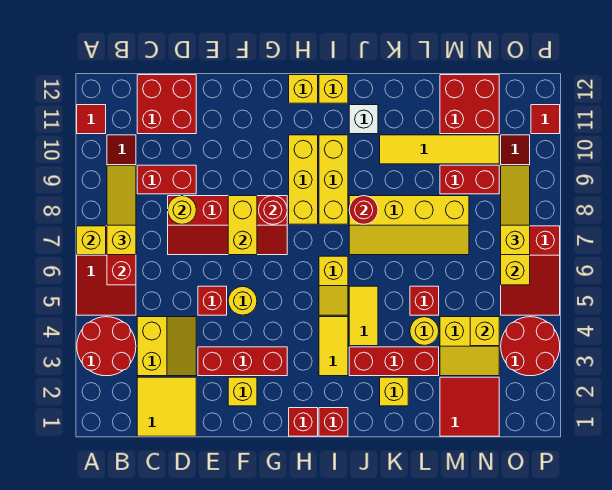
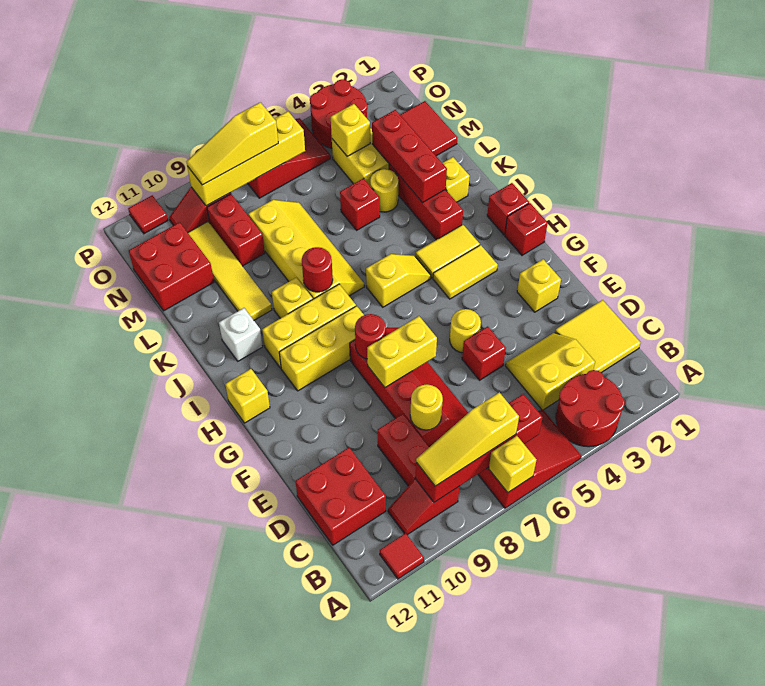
red brick E3:G3 level 1 -> red brick K3:M3 level 2
yellow brick I12 level 1 -> yellow brick J9 level 1
yellow tile J4:J5 level 1 -> yellow tile H3:H4 level 1

